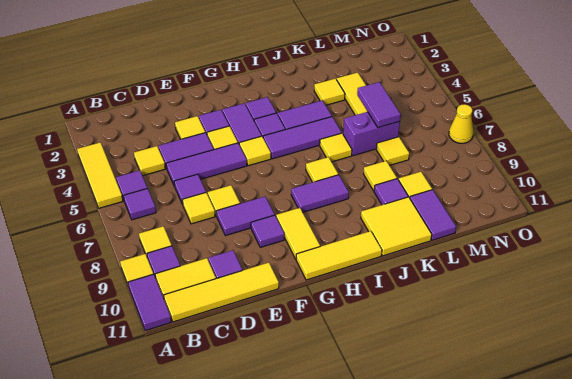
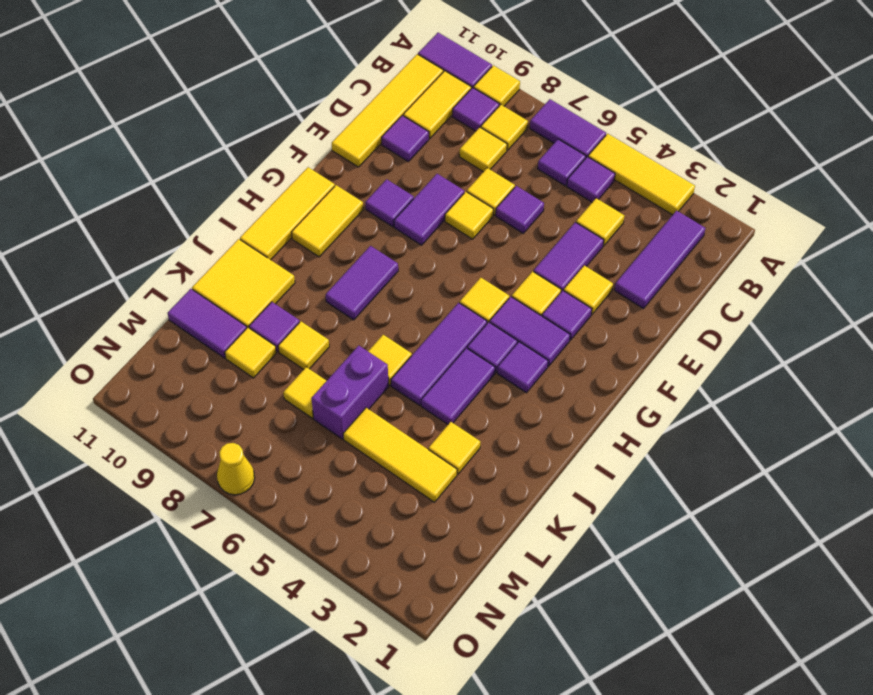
purple tile D5:F5 level 1 -> purple tile B2:D2 level 1
yellow tile G9:G10 level 1 -> yellow tile G10:H10 level 1
yellow tile I7 level 1 -> yellow tile C8 level 1
purple tile L5:L6 level 2 -> purple tile A6:A7 level 1

